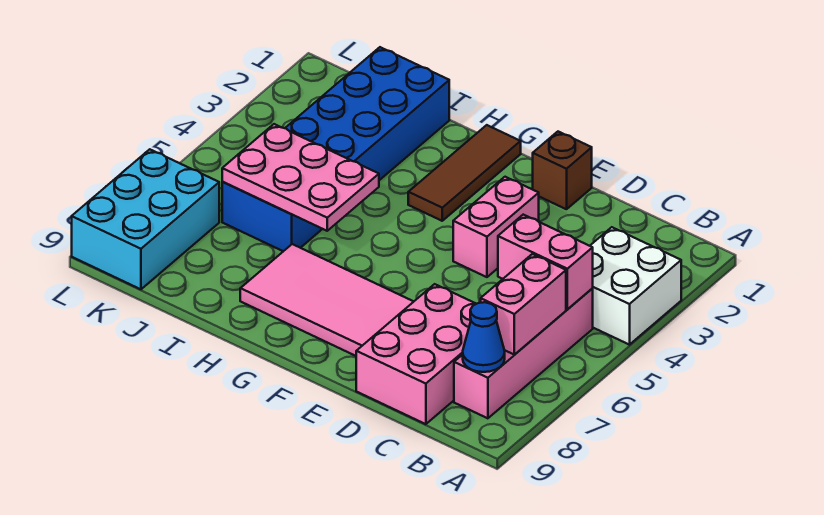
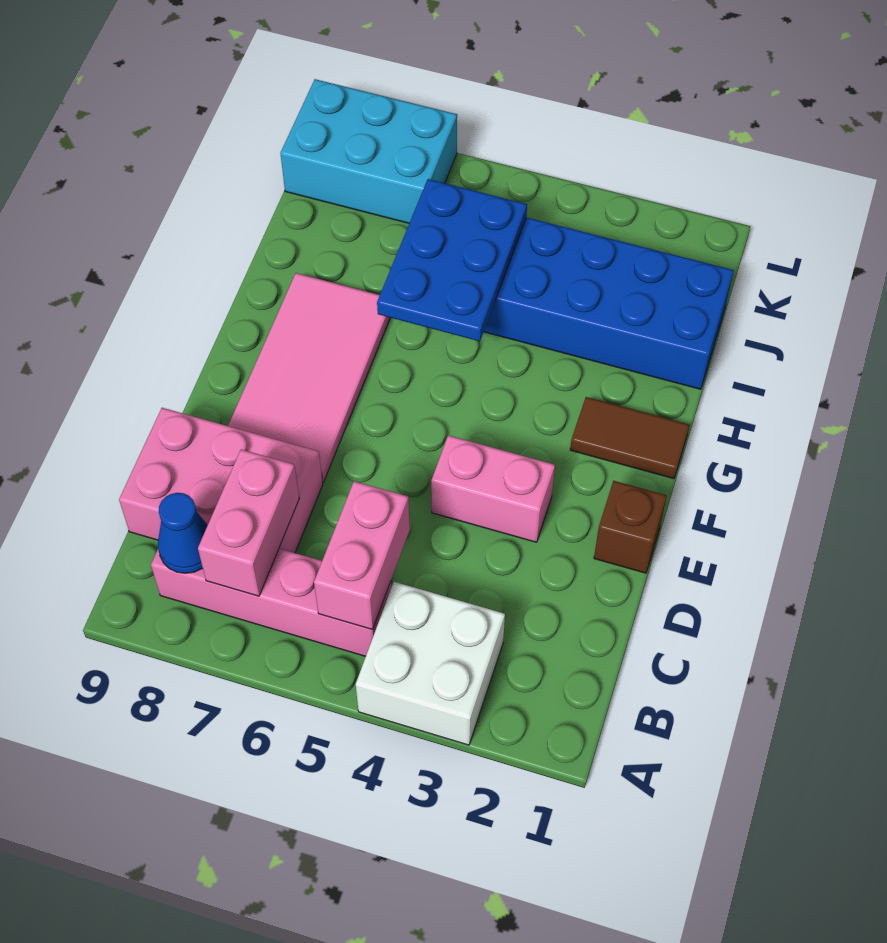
pink brick B6:B7 level 2 -> pink brick B7:C7 level 2
brown tile G1:G3 level 1 -> brown tile G1:G2 level 1
pink plate H5:J6 level 2 -> blue plate H5:J6 level 2

